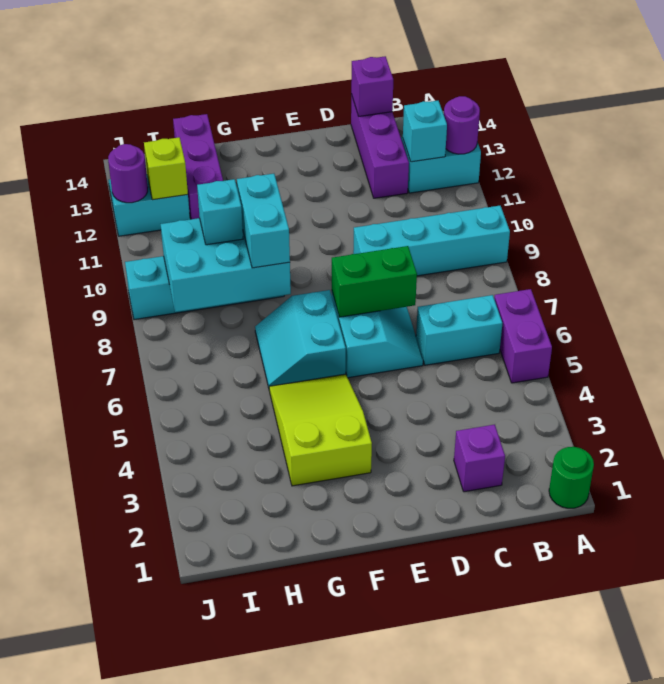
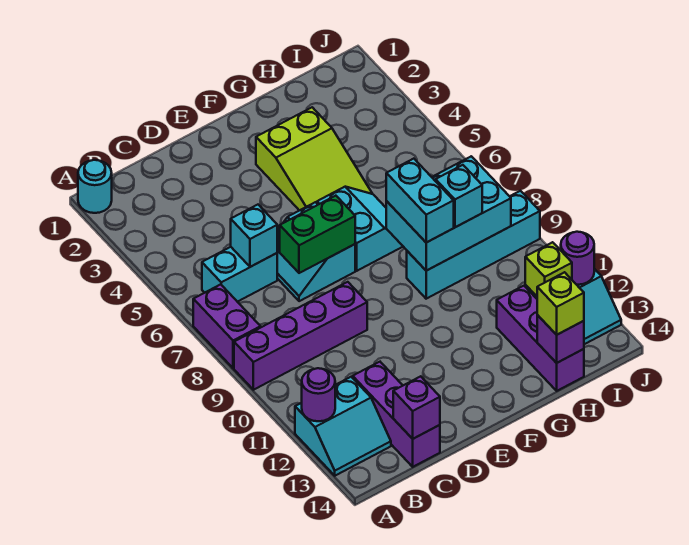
green round brick A1 level 1 -> cyan round brick A1 level 1
purple brick A5:A6 level 1 -> purple brick A7:A8 level 1
cyan brick A9:D9 level 1 -> purple brick A9:D9 level 1
cyan brick B12 level 2 -> cyan brick C6 level 2
purple brick C2 level 1 -> purple brick H14 level 2
none -> lime brick H14 level 3

